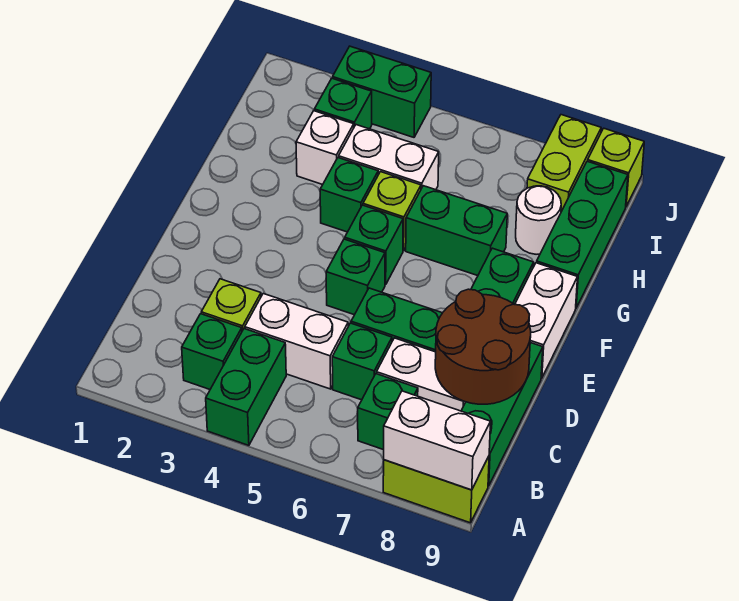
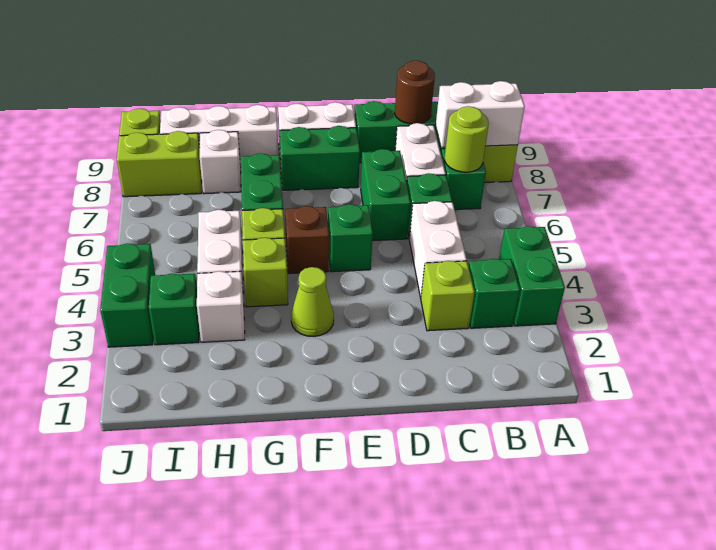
green brick A4:B4 level 1 -> green brick A3:A4 level 1
white brick A8:A9 level 2 -> white brick A8:B8 level 2
none -> lime round brick B7 level 2
brown round brick C8:D9 level 2 -> brown round brick C9 level 2
none -> lime cone F3 level 1
green brick F5 level 1 -> brown brick F5 level 1
green brick G4 level 1 -> lime brick G4 level 1
green brick G9:I9 level 1 -> white brick G9:I9 level 1
white round brick H8 level 1 -> white brick H8 level 1

